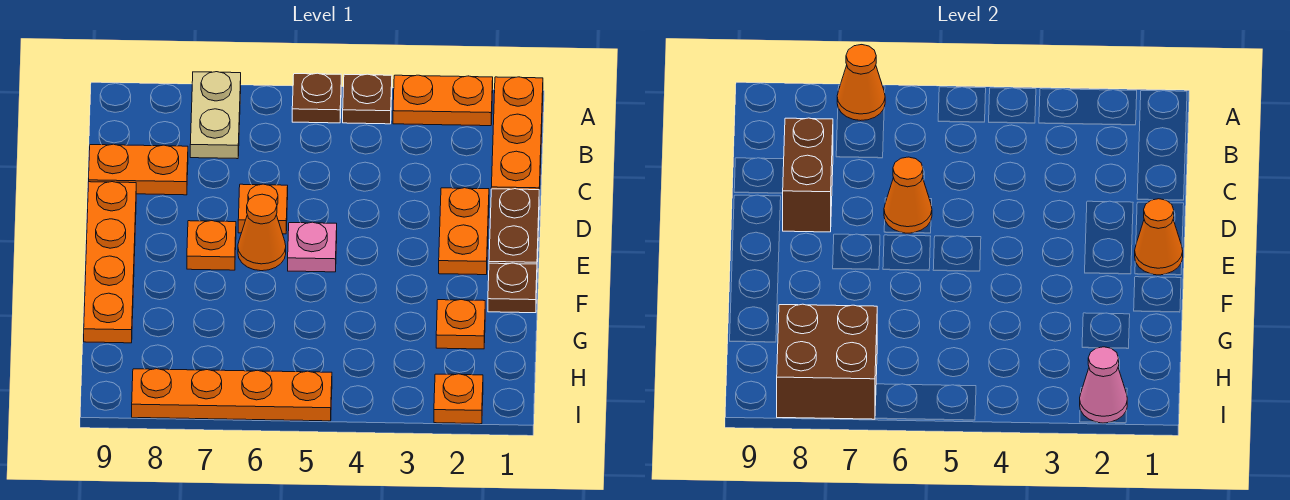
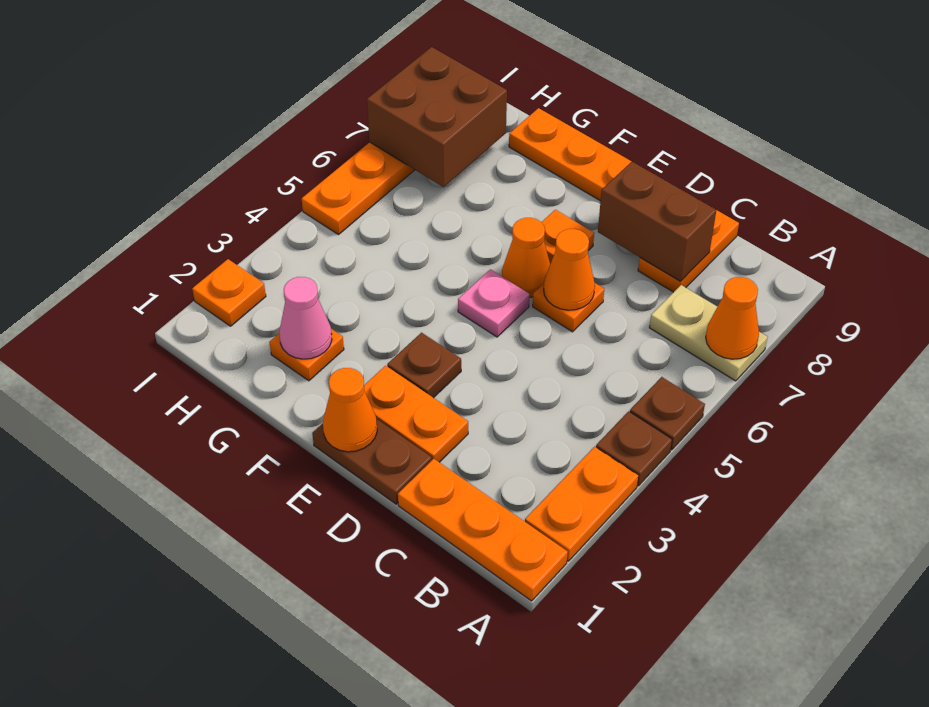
brown plate F1 level 1 -> brown plate E3 level 1
pink cone I2 level 2 -> pink cone G2 level 2

